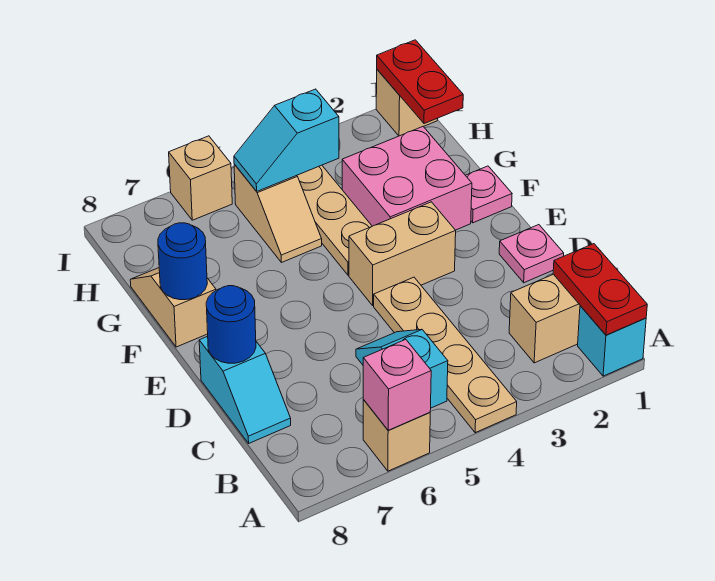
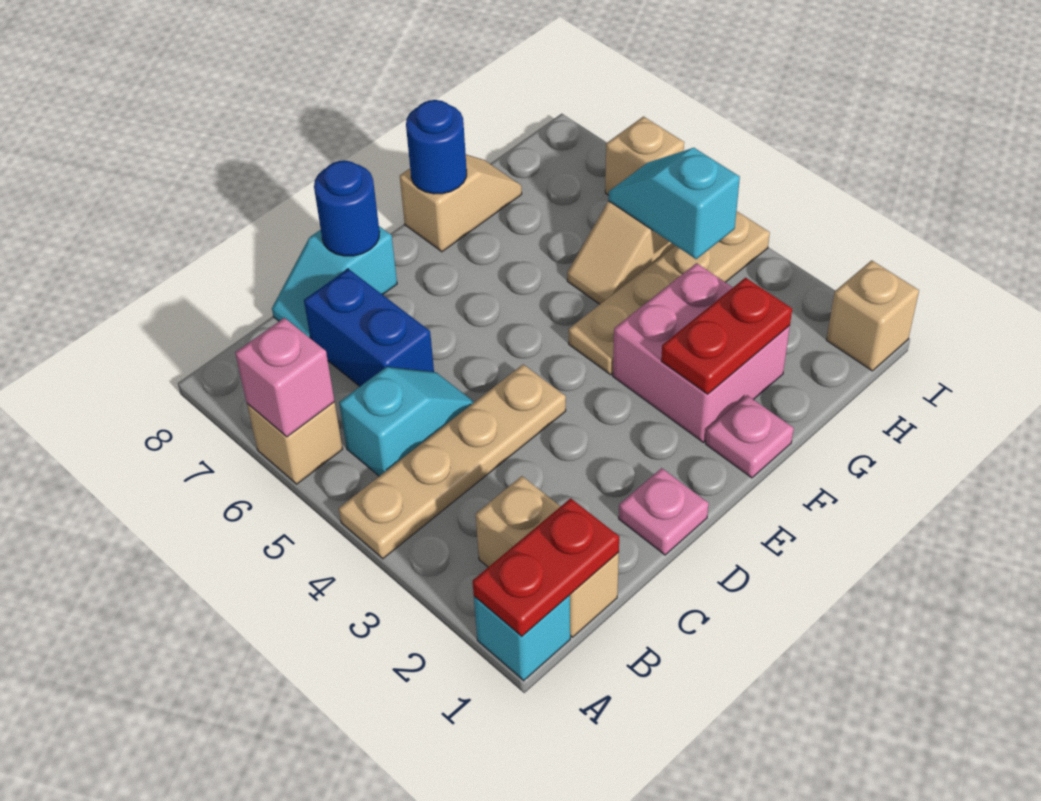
none -> blue brick C6:C7 level 1
tan brick E3:E4 level 1 -> none
red plate H1:I1 level 2 -> red plate F2:G2 level 2

